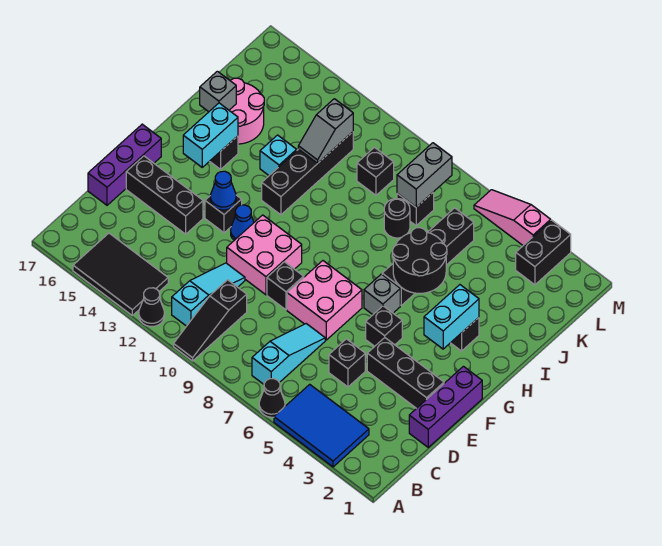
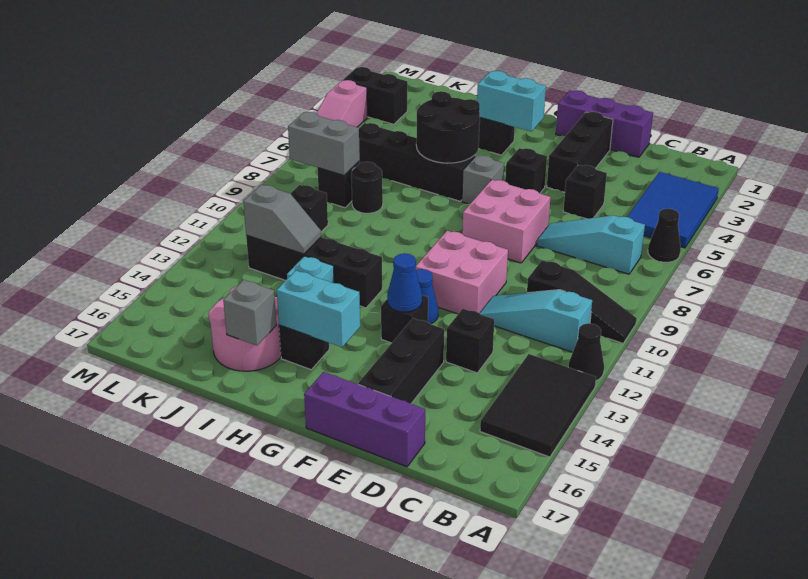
black brick E9 level 1 -> black brick D13 level 1

